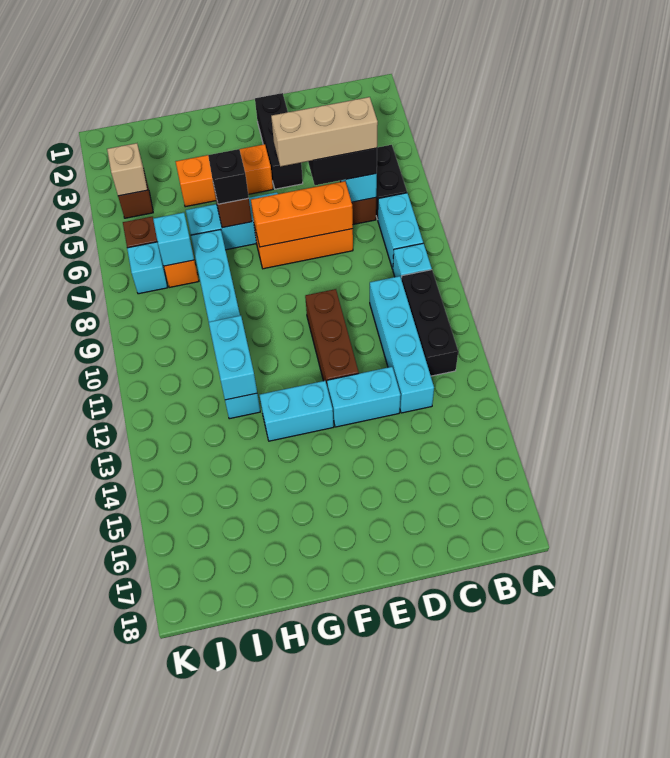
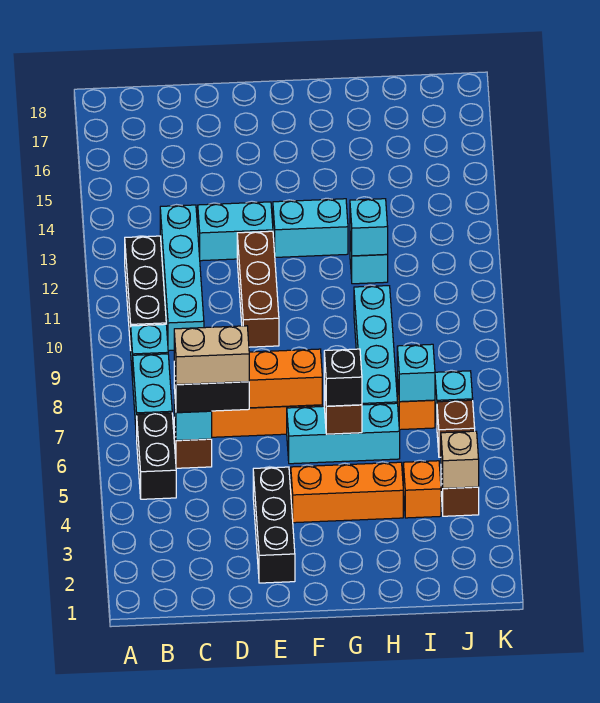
tan brick C6:E6 level 4 -> tan brick C6:D6 level 4
cyan brick H11:H12 level 2 -> cyan brick H12 level 2
none -> orange brick I4 level 1

